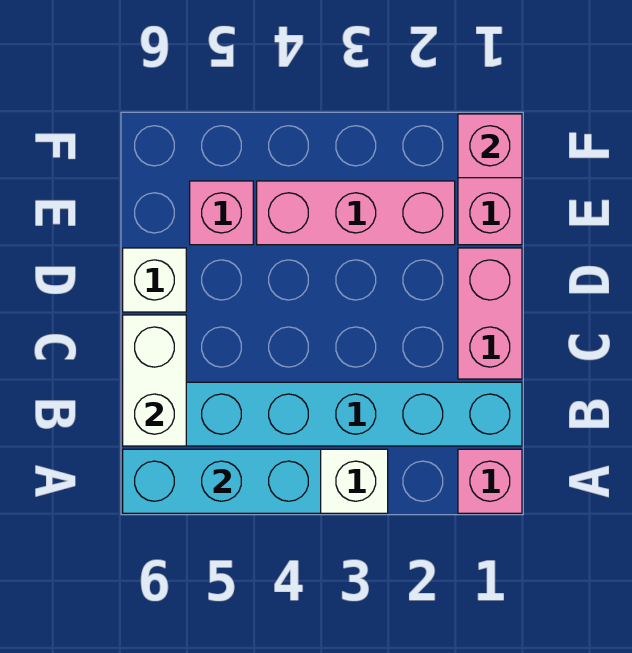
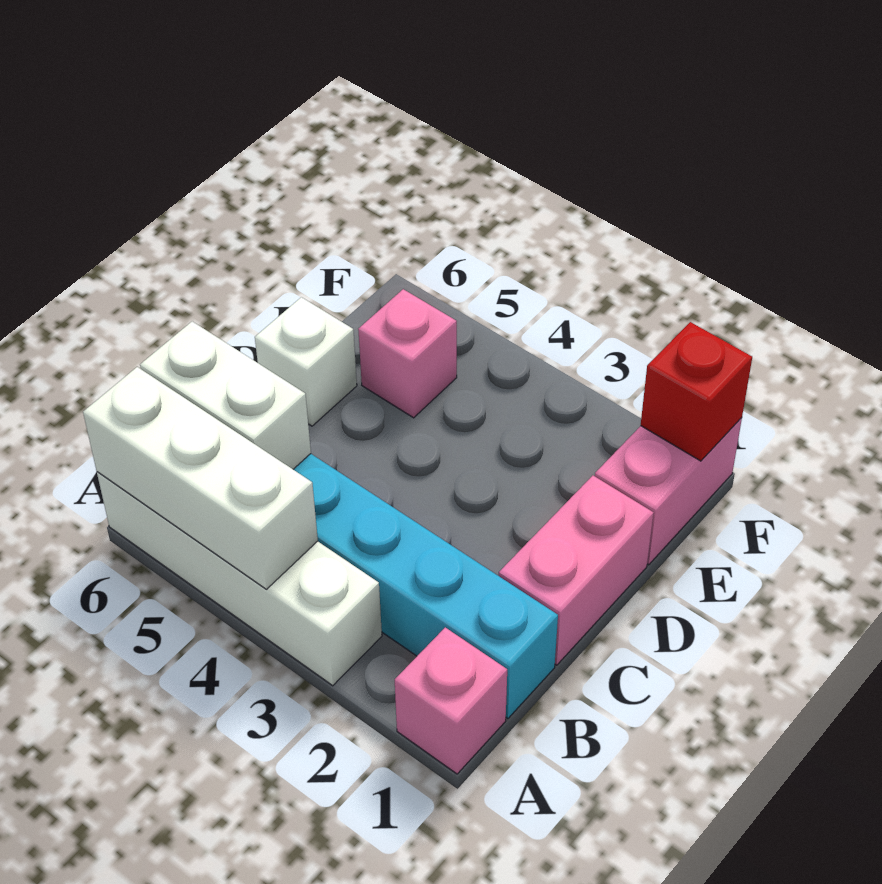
cyan brick A4:A6 level 2 -> white brick A4:A6 level 2
white brick B6:C6 level 2 -> white brick B5:B6 level 2
pink brick E2:E4 level 1 -> none
pink brick F1 level 2 -> red brick F1 level 2

